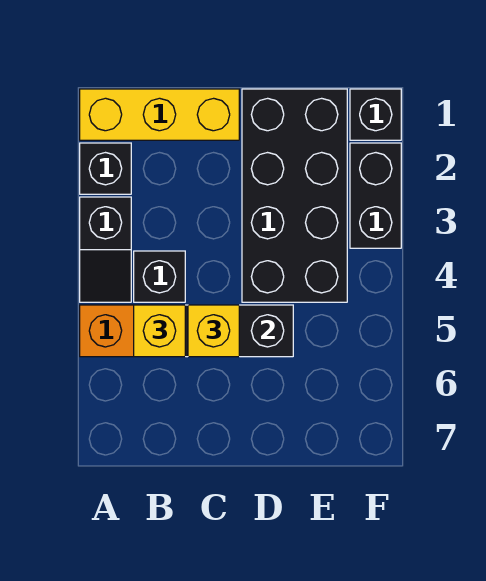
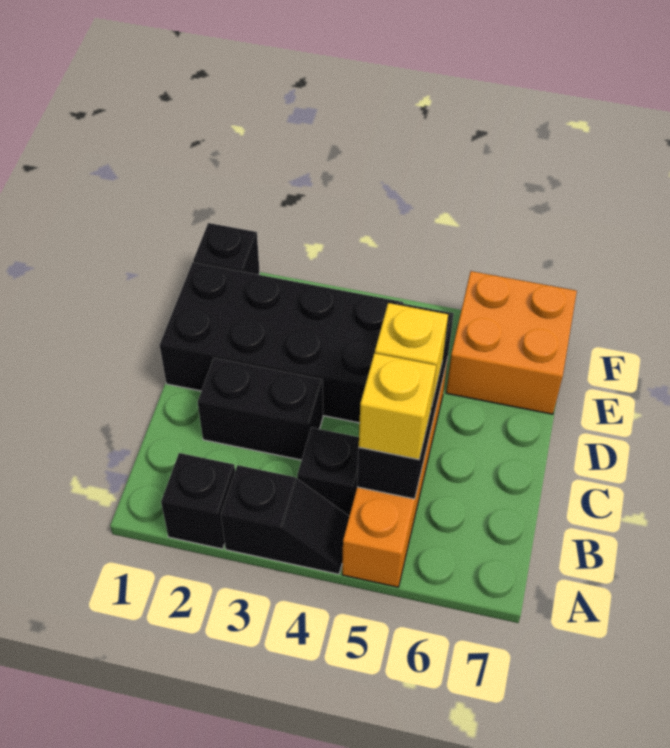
yellow brick A1:C1 level 1 -> none
none -> orange brick E6:F7 level 1
black brick F2:F3 level 1 -> black brick C2:C3 level 1

